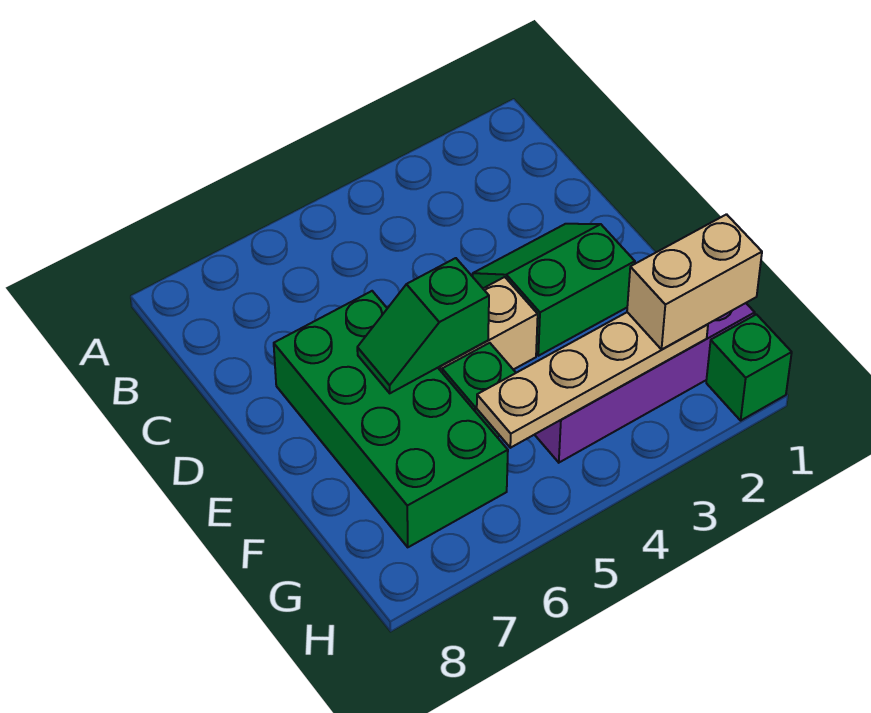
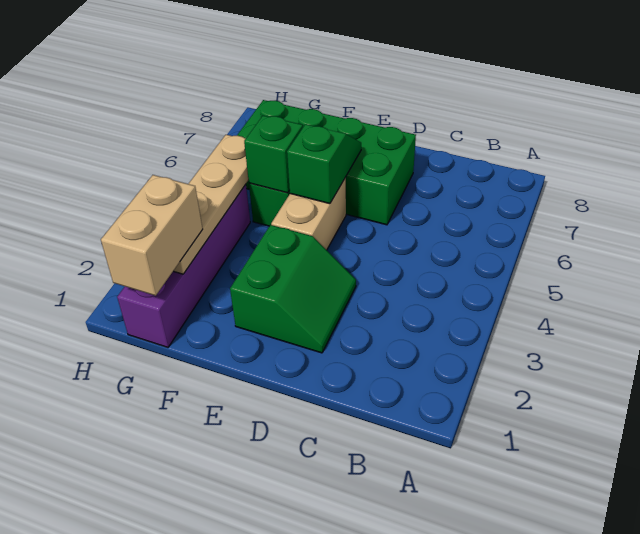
green brick H1 level 1 -> green brick F5 level 2

